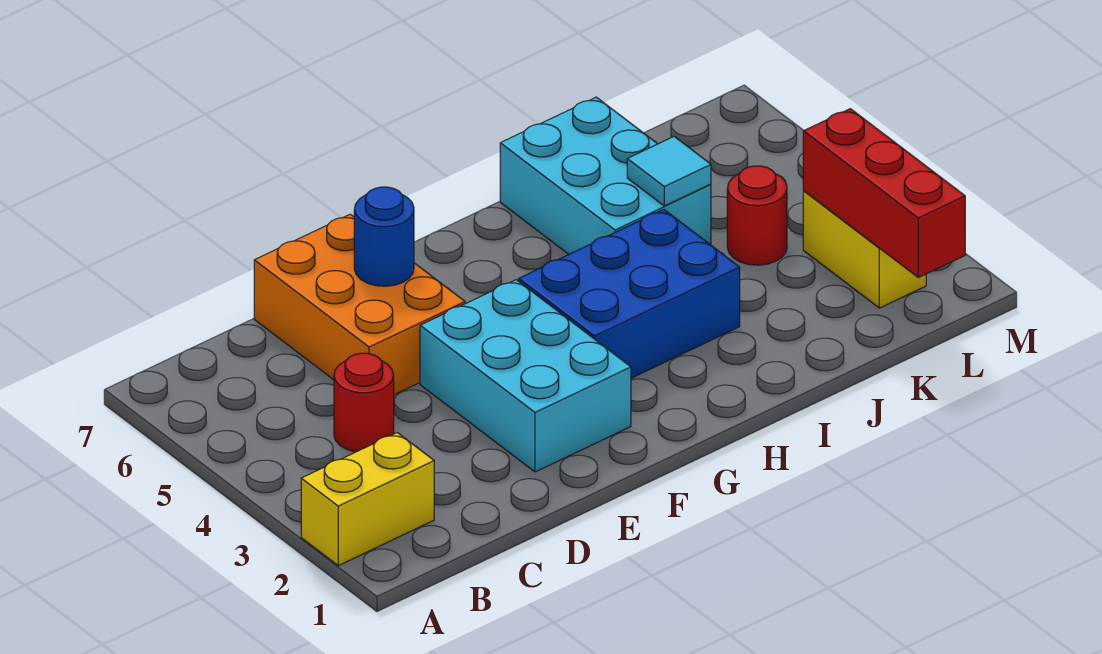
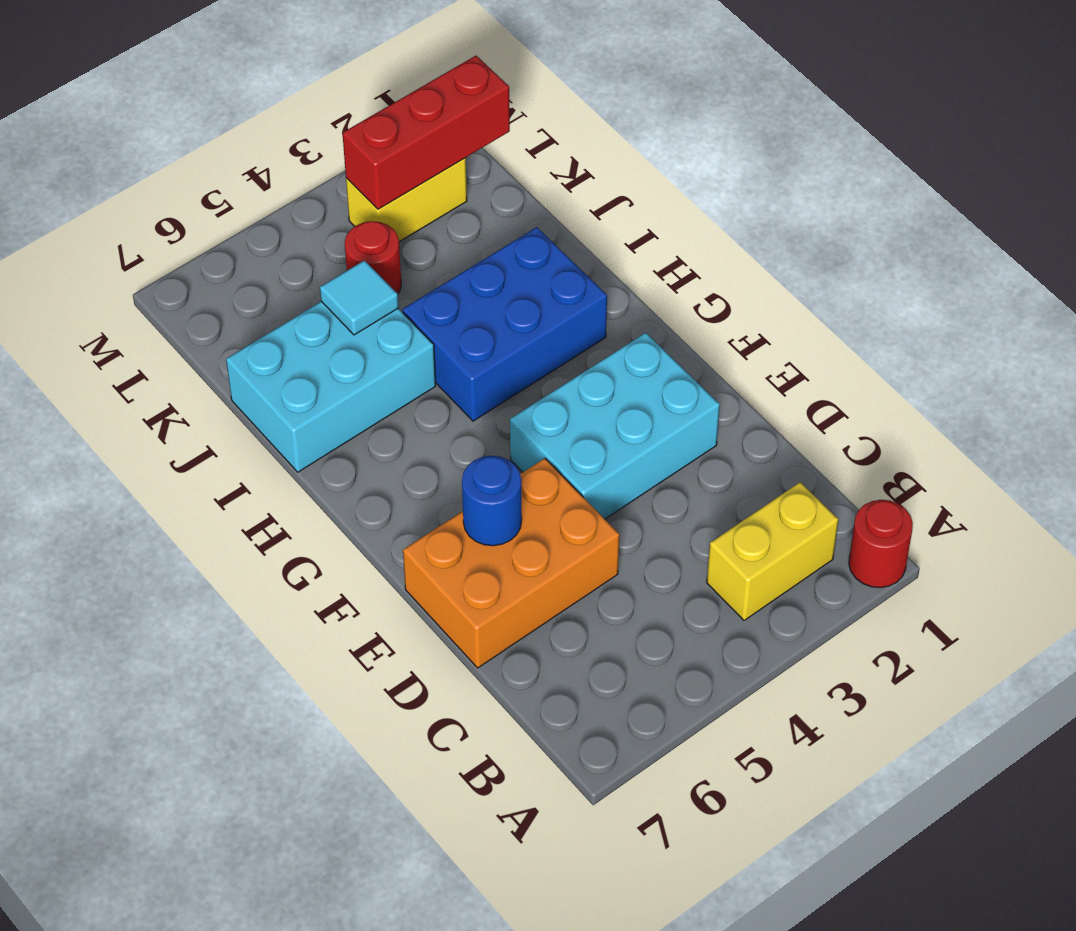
yellow brick A2:B2 level 1 -> yellow brick B2:B3 level 1
red round brick C4 level 1 -> red round brick A1 level 1
blue brick G3:I4 level 1 -> blue brick H2:I4 level 1

